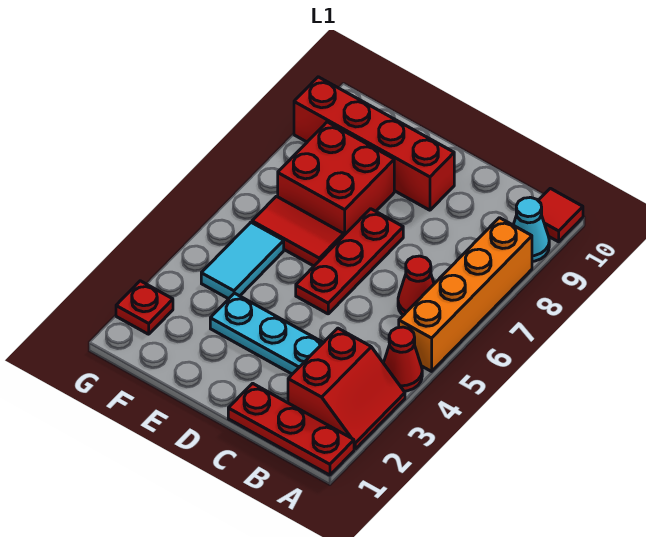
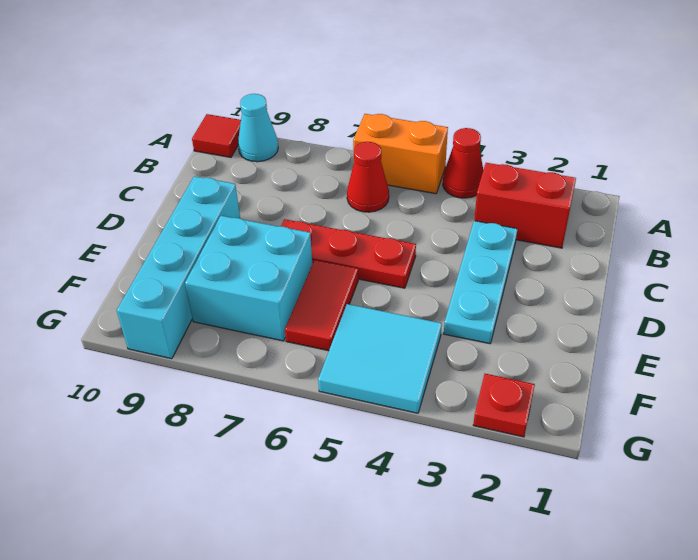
red plate A1:C1 level 1 -> none
orange brick A5:A8 level 1 -> orange brick A5:A6 level 1
red brick D9:G9 level 1 -> cyan brick D9:G9 level 1
red brick E7:F8 level 1 -> cyan brick E7:F8 level 1
cyan tile F4:F5 level 1 -> cyan tile F4:G5 level 1

